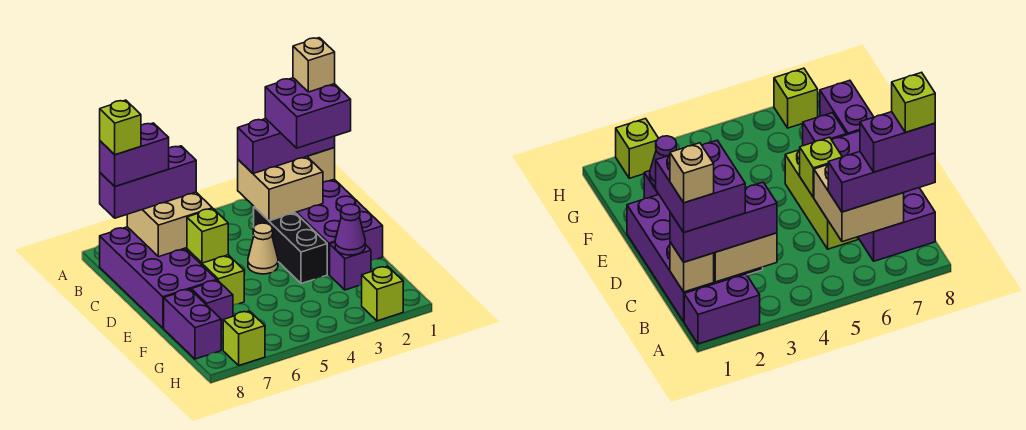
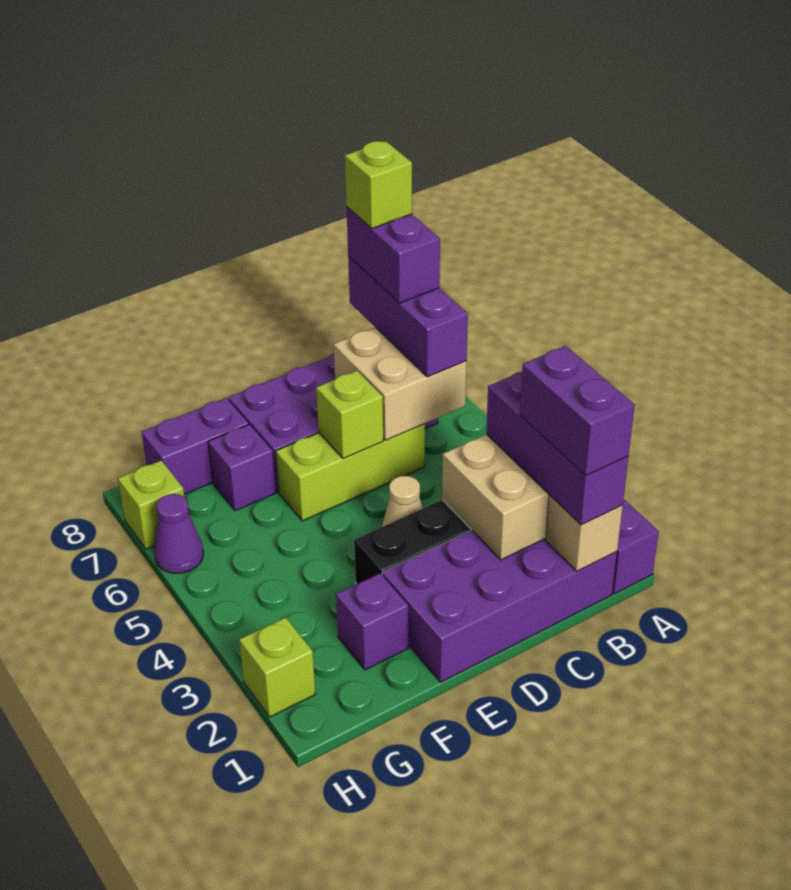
purple brick B1:C2 level 4 -> purple brick B1:B2 level 4
tan brick B1 level 5 -> none
purple cone F2 level 2 -> purple cone H6 level 1

